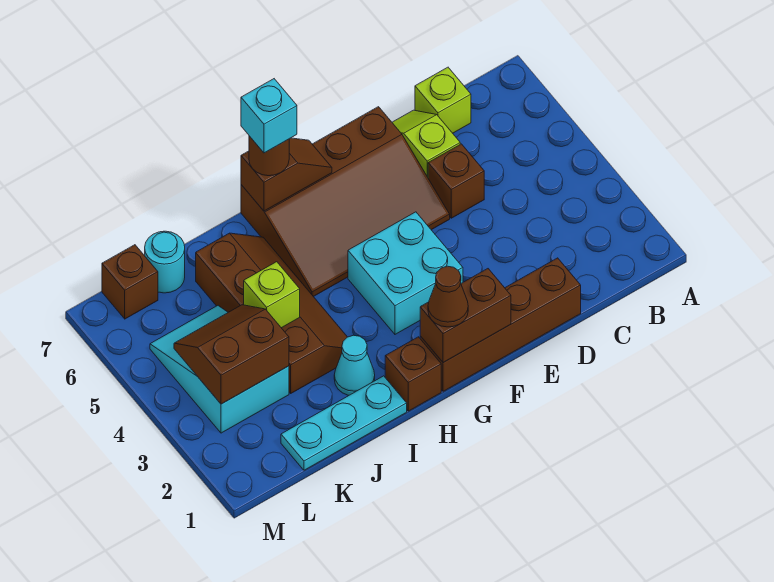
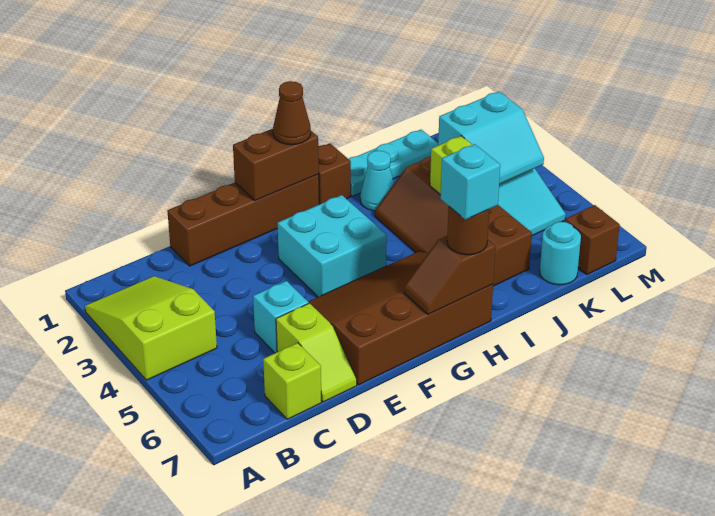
none -> lime slope A2:B4 level 1 top 4
brown brick D5 level 1 -> cyan brick D5 level 1
brown slope K3:L4 level 2 top 3 -> cyan slope K3:L4 level 2 top 3

